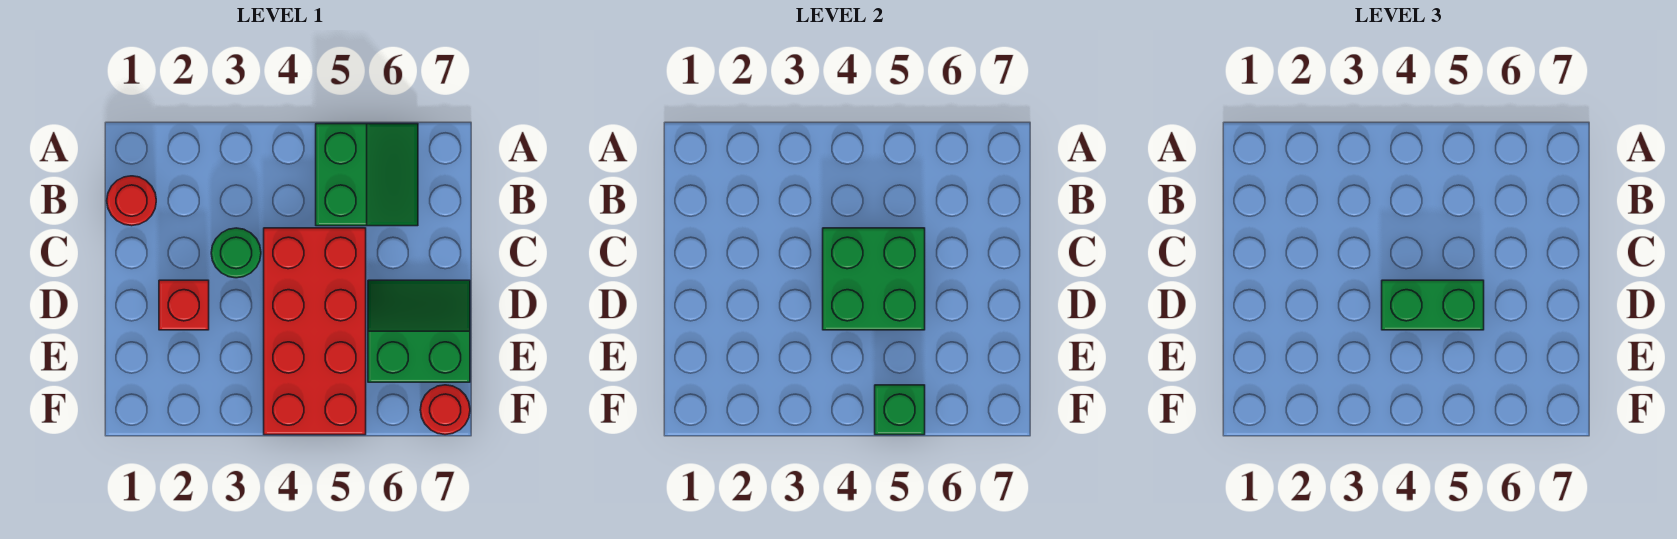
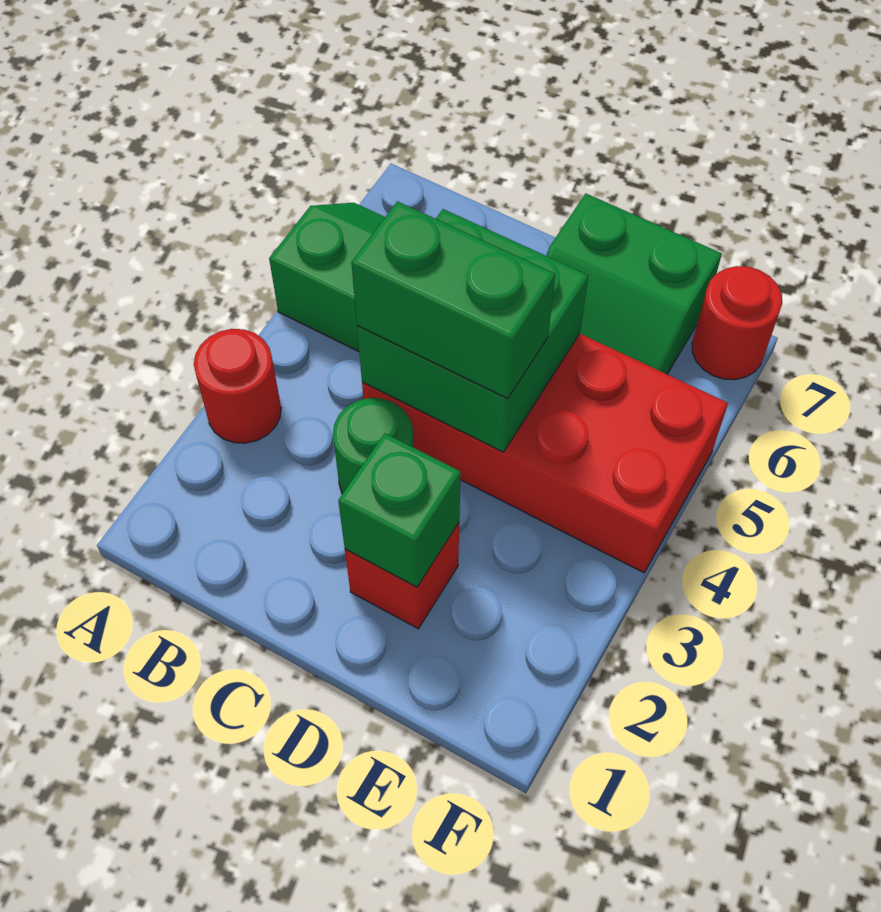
red round brick B1 level 1 -> red round brick A3 level 1
green brick D4:D5 level 3 -> green brick C4:D4 level 3
green slope D6:E7 level 1 top E -> green slope D6:E7 level 1 top 7
green brick F5 level 2 -> green brick D2 level 2

